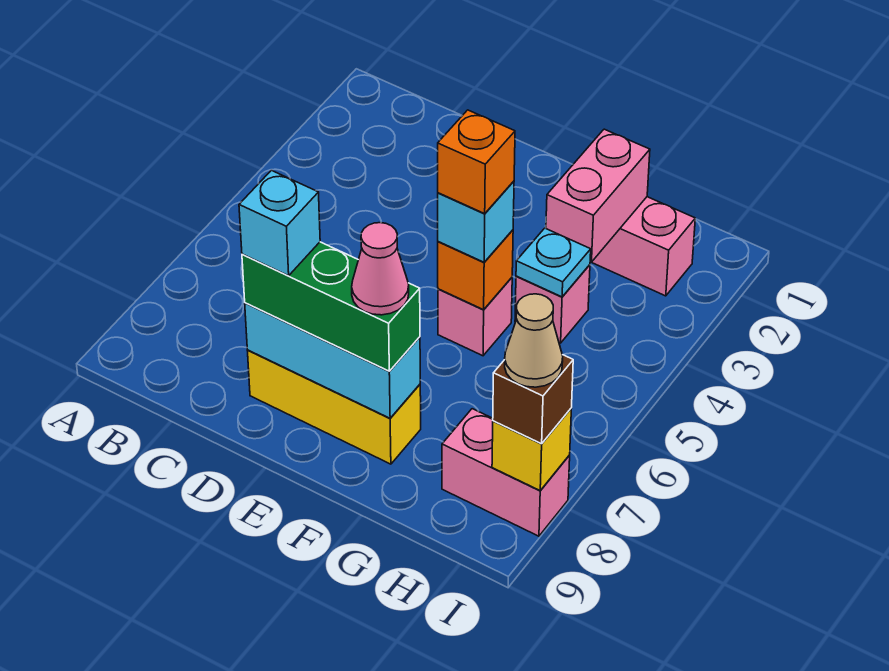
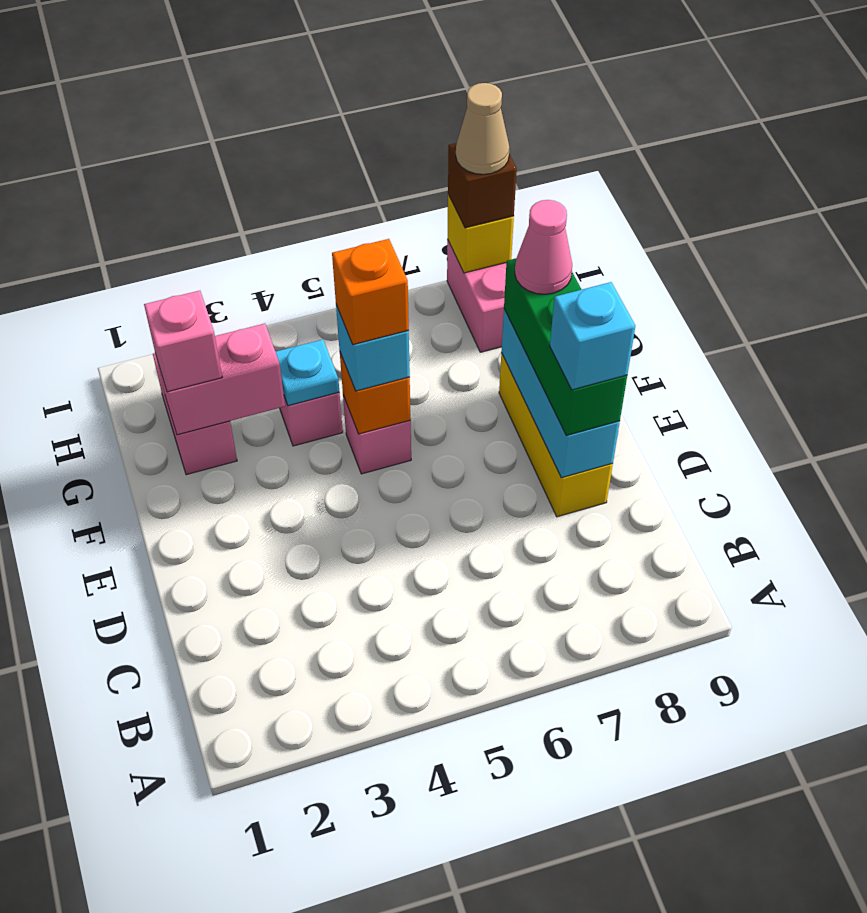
none -> pink brick G2 level 3

